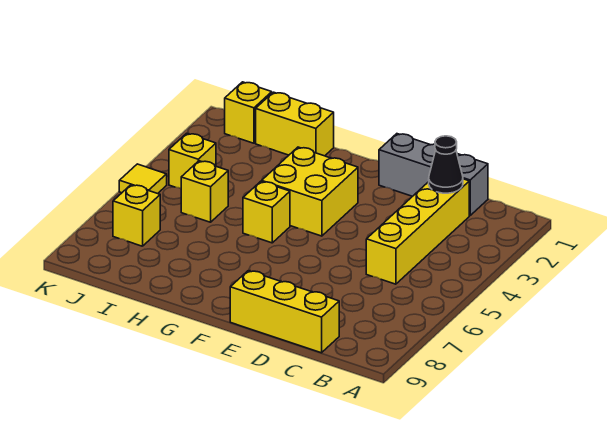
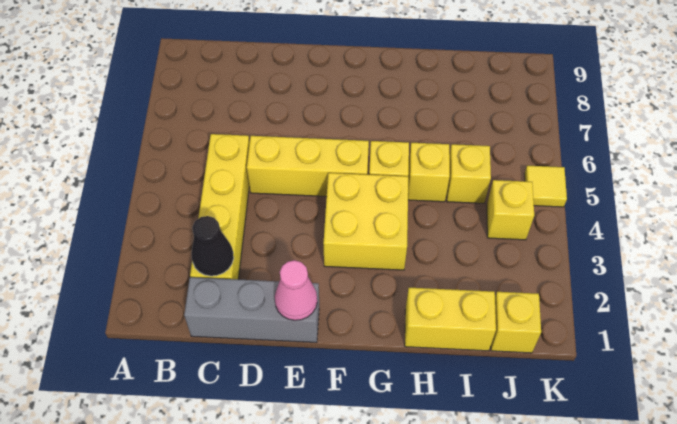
yellow brick C9:E9 level 1 -> yellow brick D5:F5 level 1
none -> pink cone E1 level 2
yellow brick J7 level 1 -> yellow brick H5 level 1

